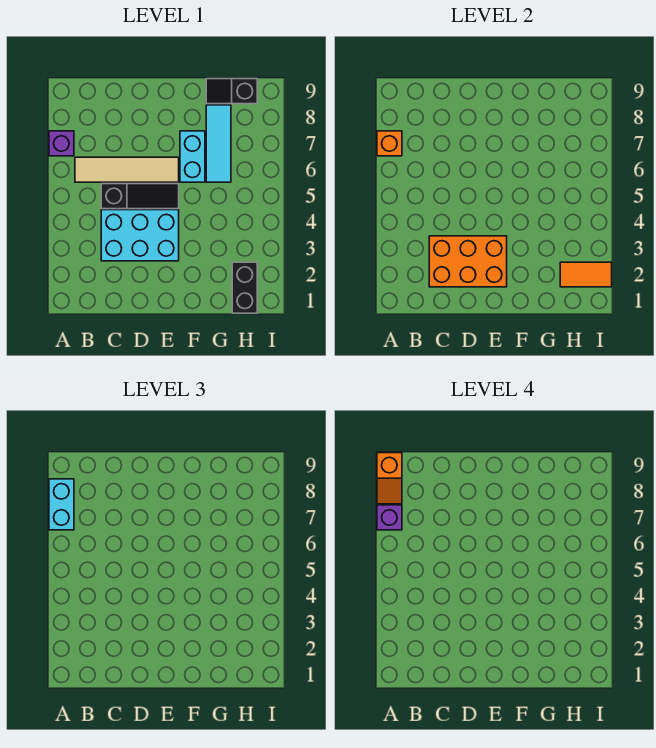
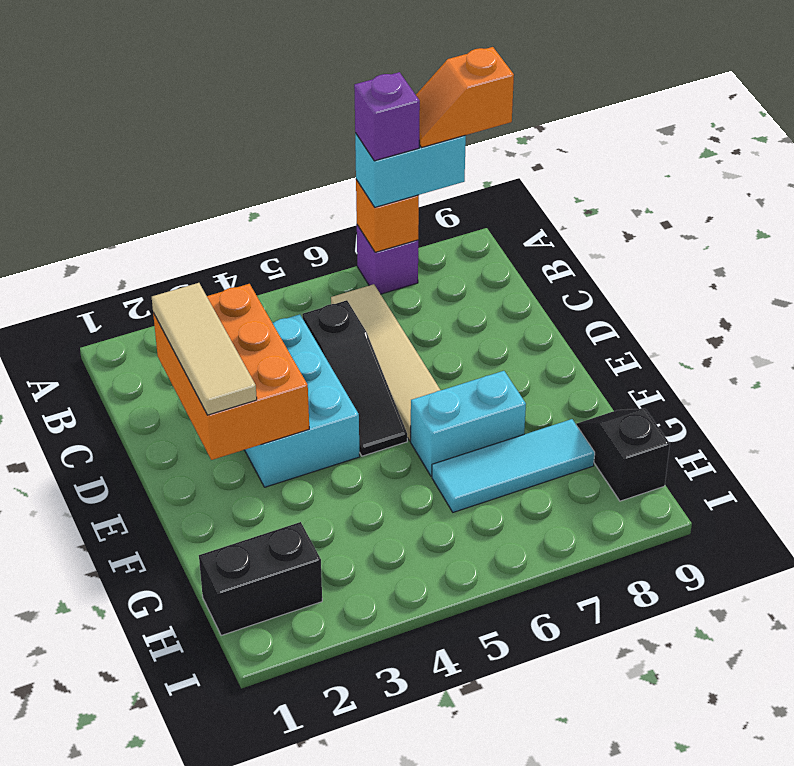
none -> tan tile C2:E2 level 3
orange tile H2:I2 level 2 -> none

